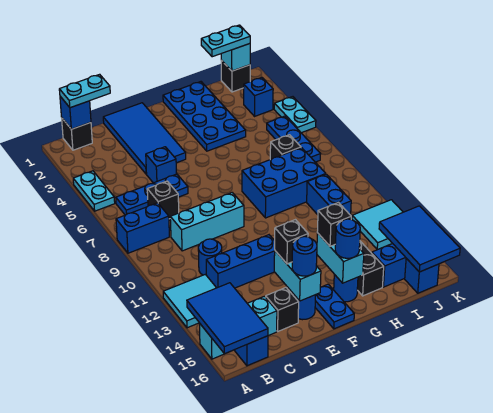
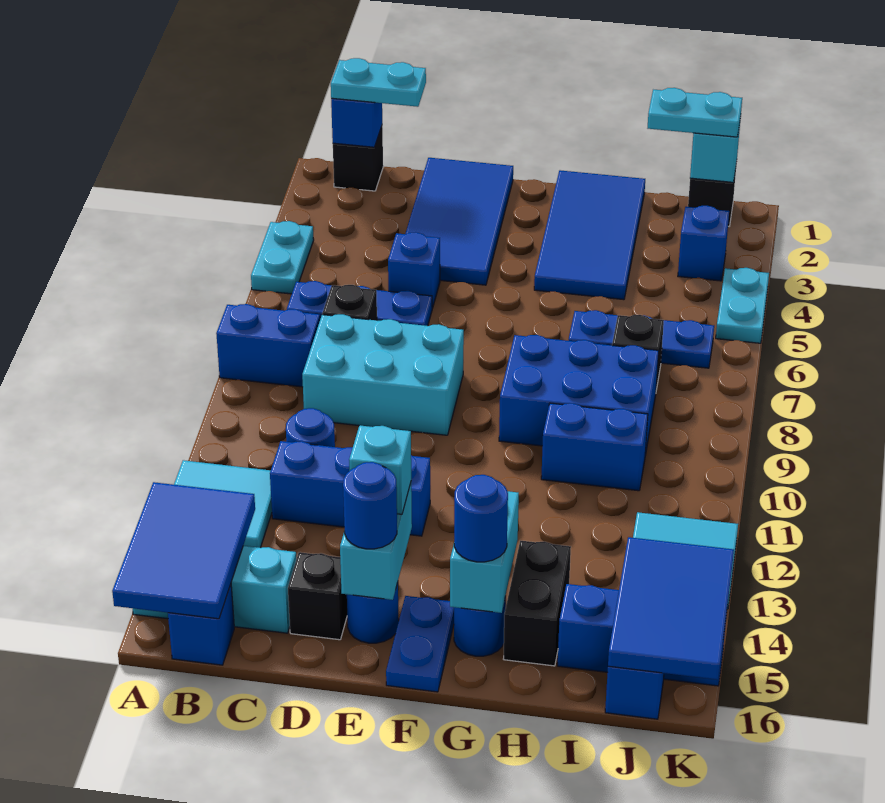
cyan brick C9:E9 level 1 -> cyan brick C8:E9 level 1
black brick E14 level 3 -> cyan brick E14 level 3
blue plate G1:H4 level 1 -> blue tile G1:H4 level 1
black brick G14 level 3 -> none
blue brick I10:I11 level 1 -> blue brick H10:I10 level 1
blue plate J5:J7 level 1 -> blue plate H6:J6 level 1

